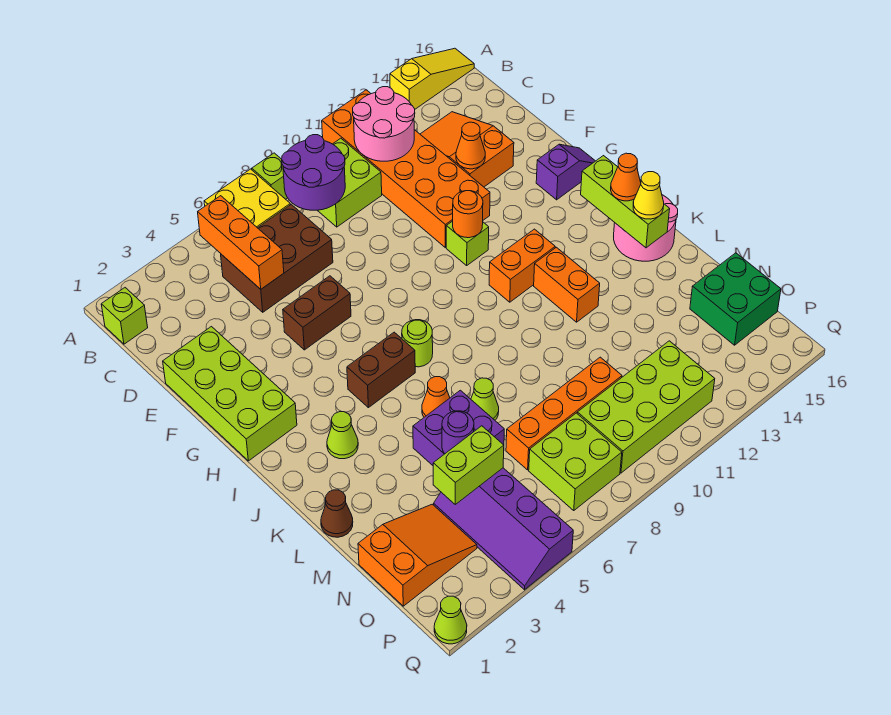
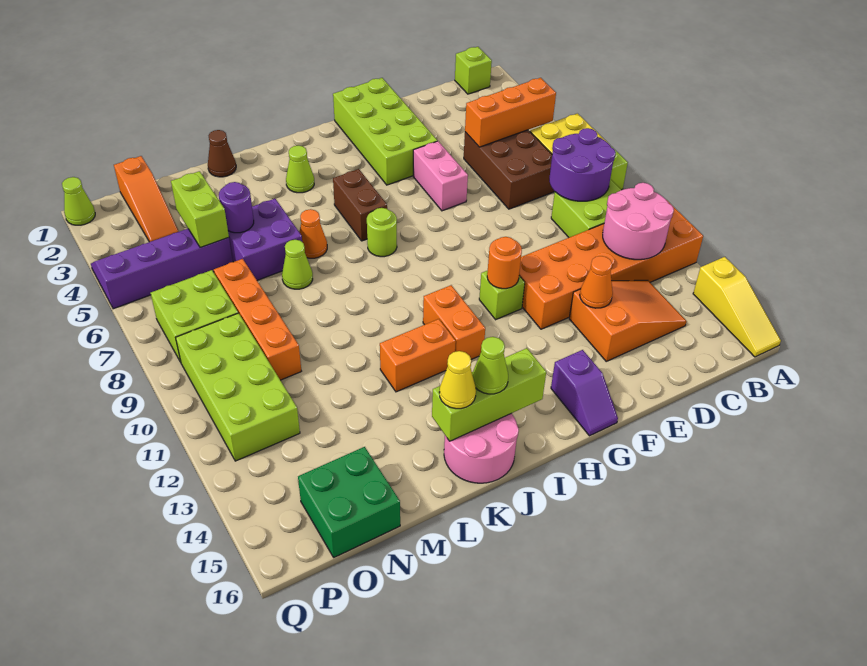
lime brick E1:H2 level 1 -> lime brick F1:G4 level 1
brown brick F5:F6 level 1 -> pink brick F5:F6 level 1
orange cone J15 level 3 -> lime cone J15 level 3
orange slope N1:O3 level 1 top 1 -> orange slope O1:O3 level 1 top 1

